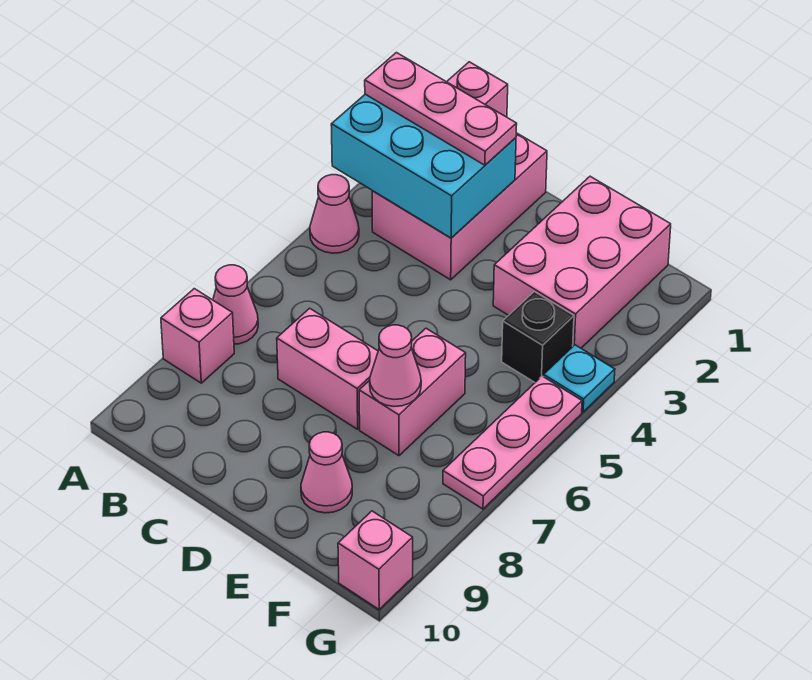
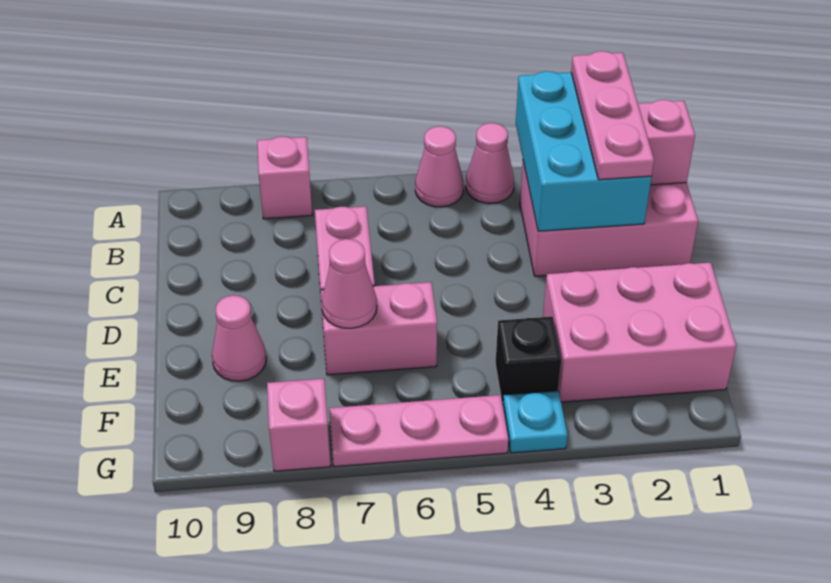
pink cone A7 level 1 -> pink cone A5 level 1
pink brick G10 level 1 -> pink brick G8 level 1

